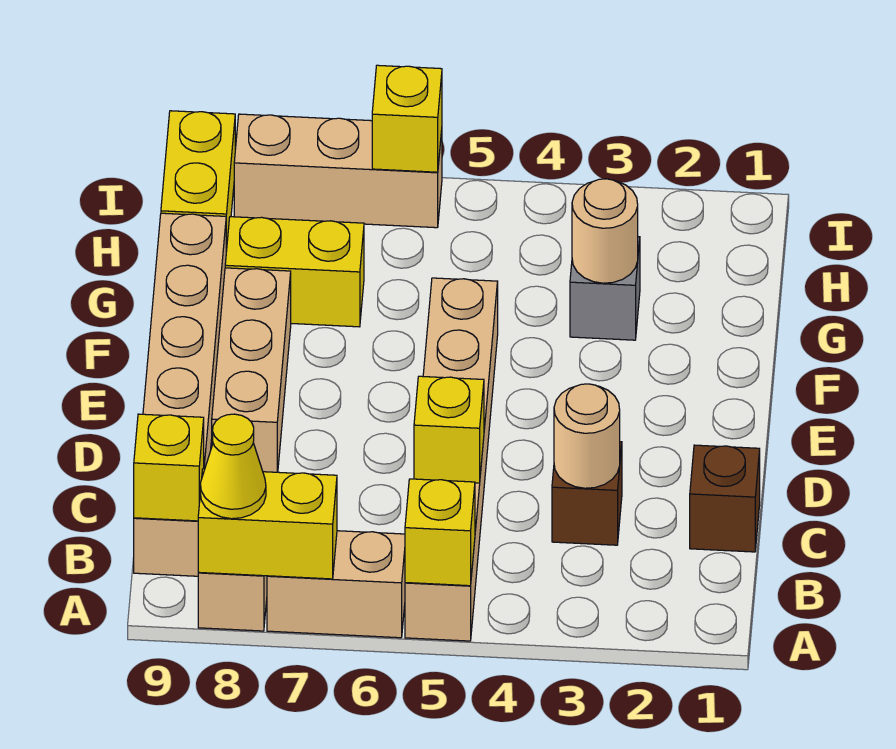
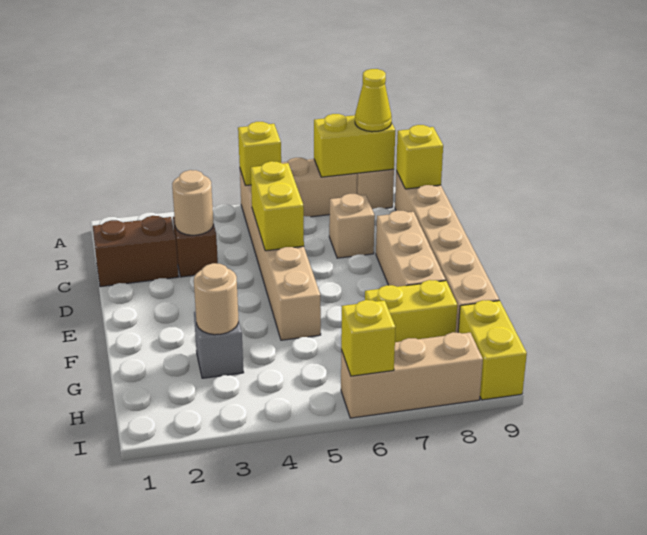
brown brick C1 level 1 -> brown brick C1:C2 level 1
yellow brick C5 level 2 -> yellow brick C5:D5 level 2
none -> tan brick C7 level 1

